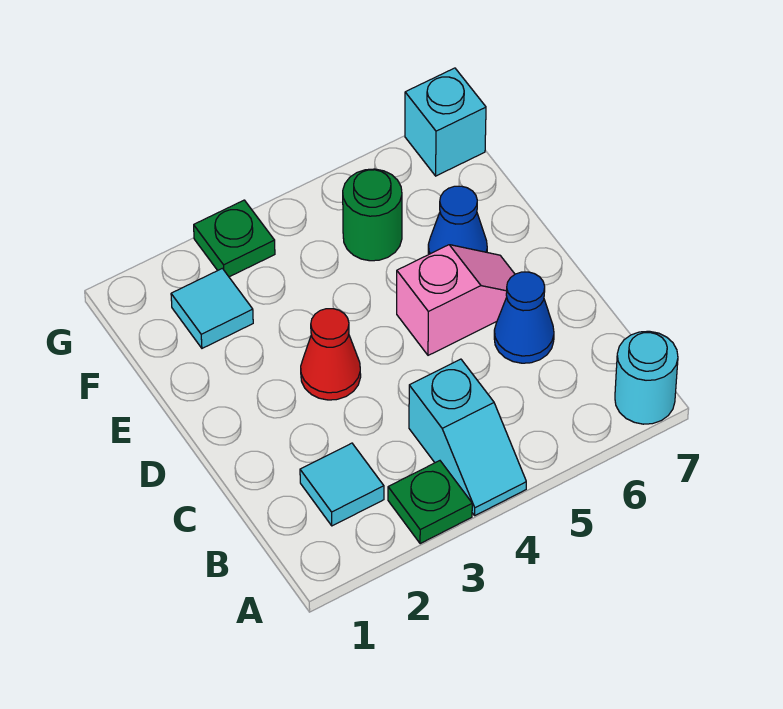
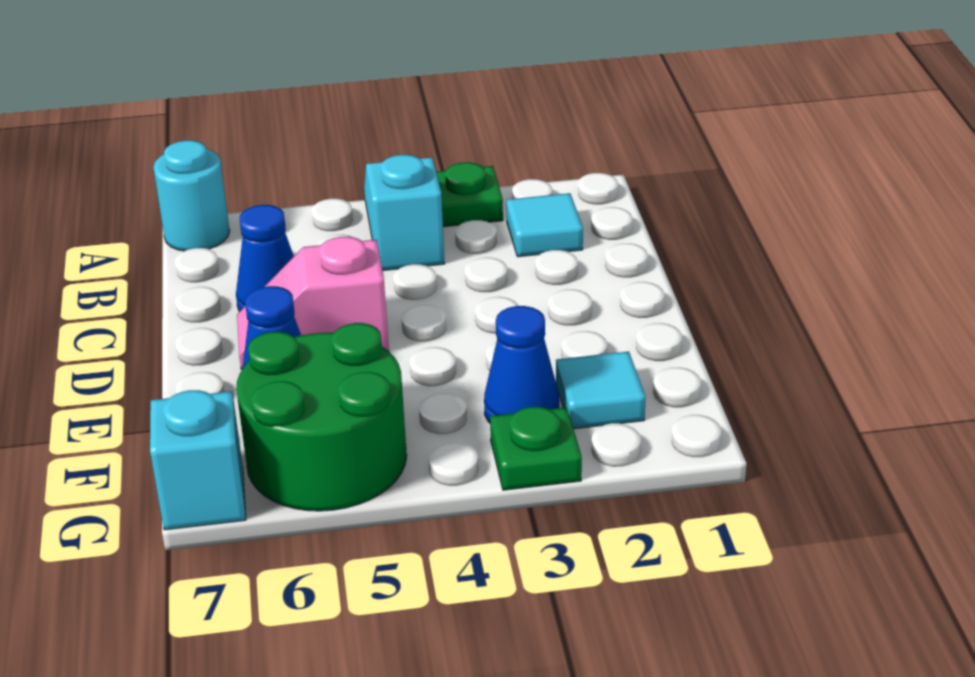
red cone D3 level 1 -> none
none -> blue cone F3 level 1
green round brick F5 level 1 -> green round brick F5:G6 level 1

